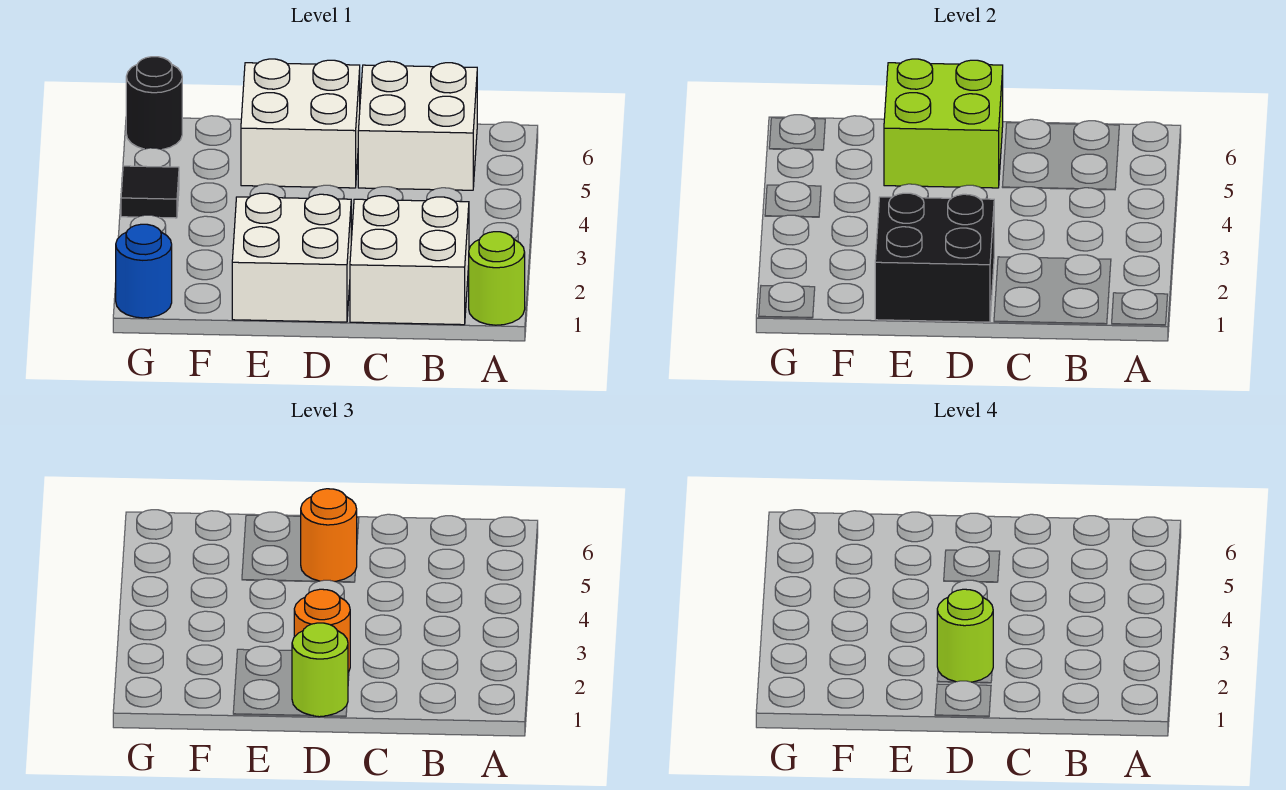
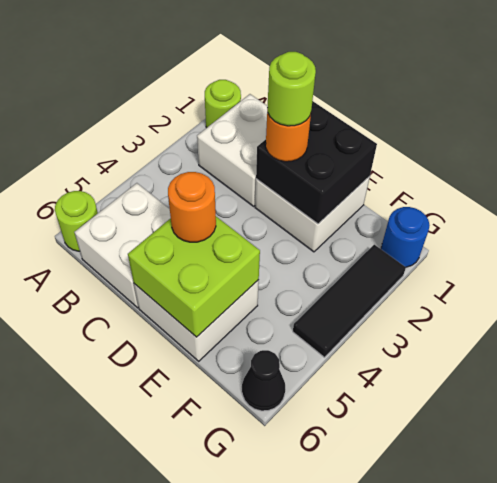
lime round brick D1 level 3 -> lime round brick A6 level 1
black tile G4 level 1 -> black tile G2:G4 level 1
black round brick G6 level 1 -> black cone G6 level 1

